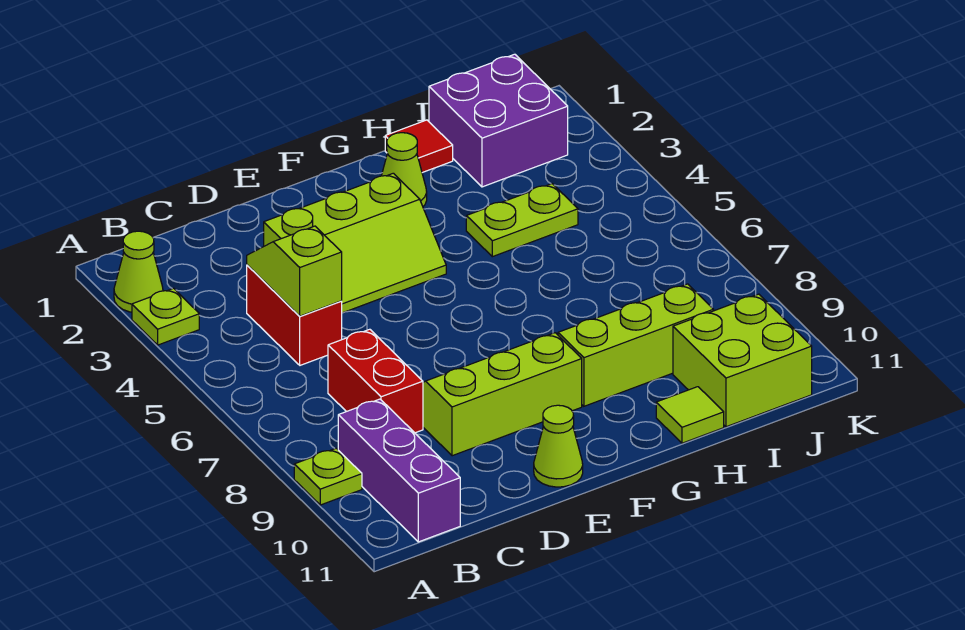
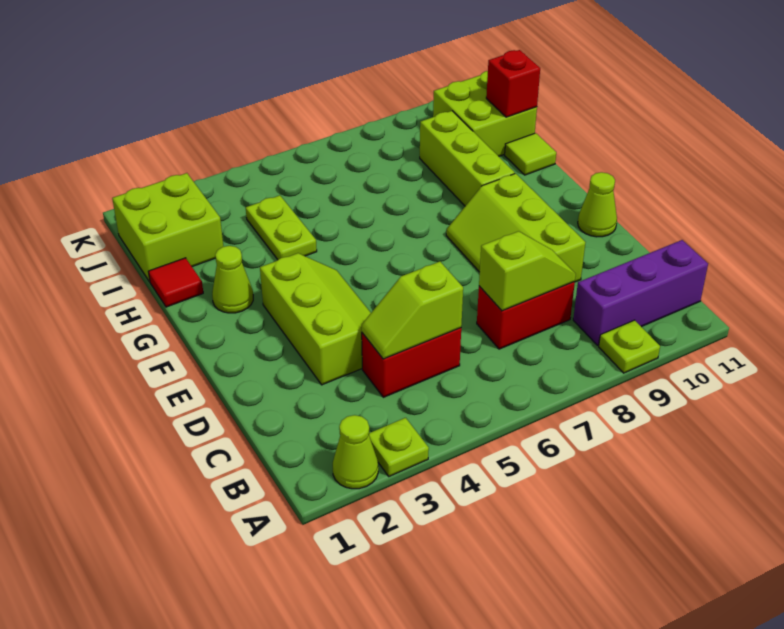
none -> lime slope C7:C8 level 2 top 7
purple brick I1:J2 level 1 -> lime brick I1:J2 level 1
none -> red brick I11 level 2

